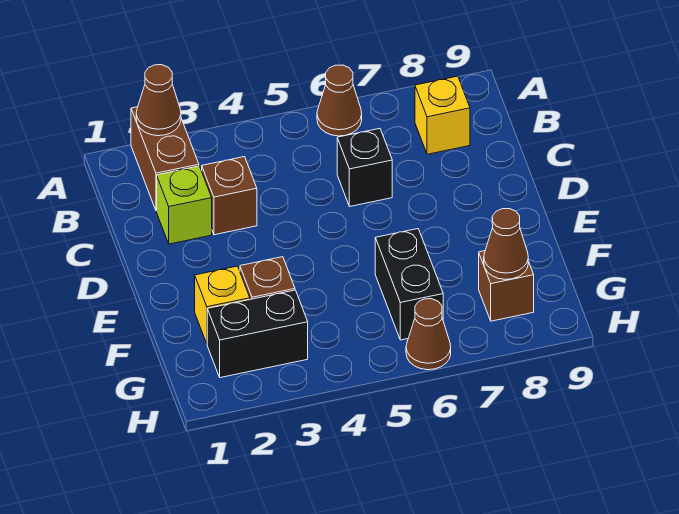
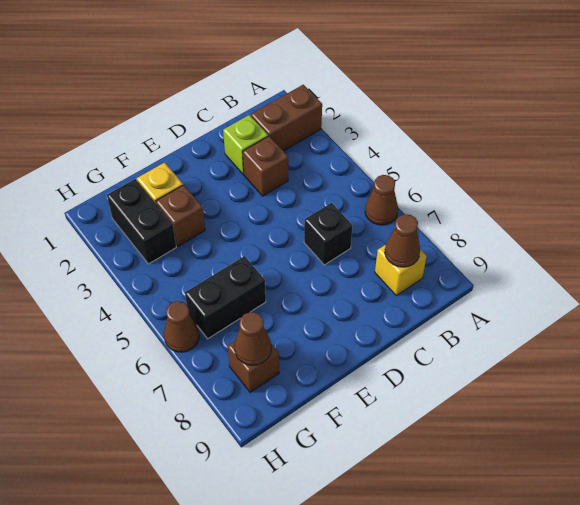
brown cone A2 level 2 -> brown cone B8 level 2

